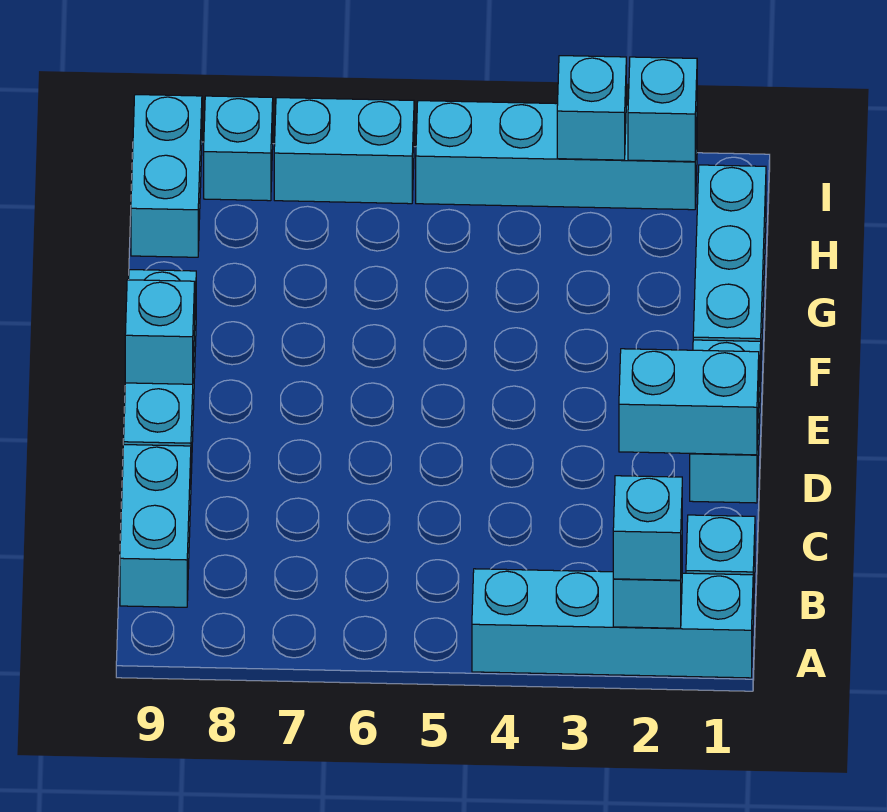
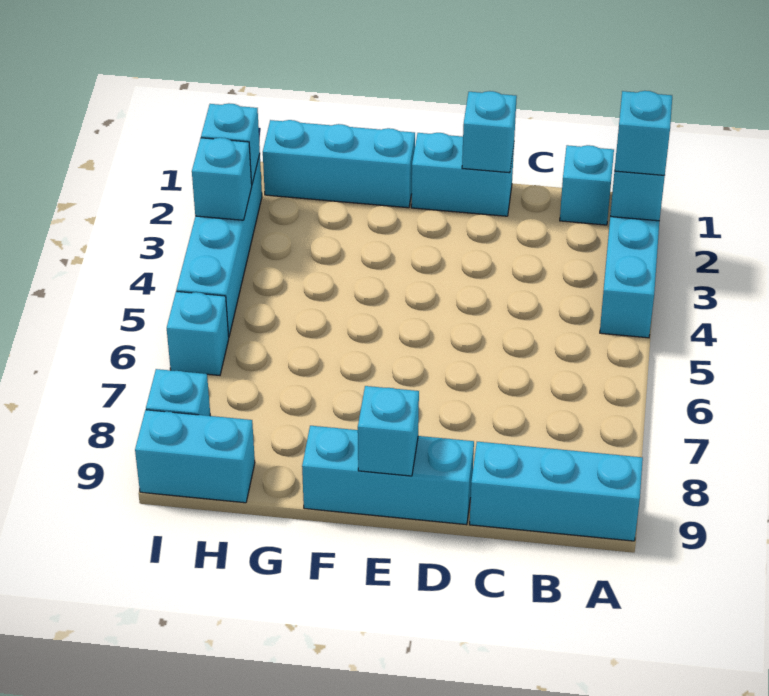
cyan brick B9:C9 level 1 -> cyan brick A9:C9 level 1
cyan brick D1:D2 level 2 -> cyan brick D1 level 2
cyan brick I6:I7 level 1 -> cyan brick I6 level 1

